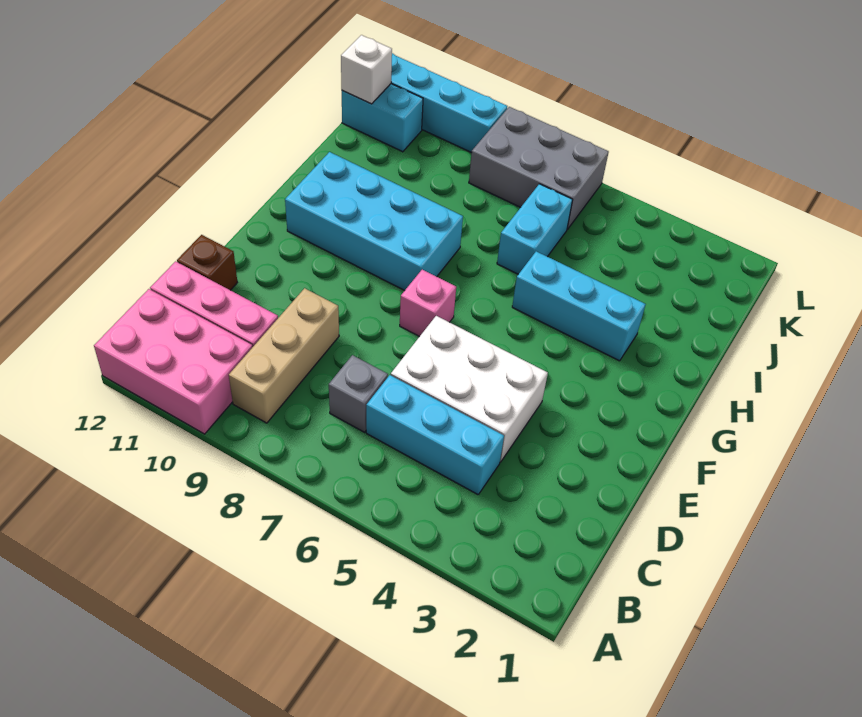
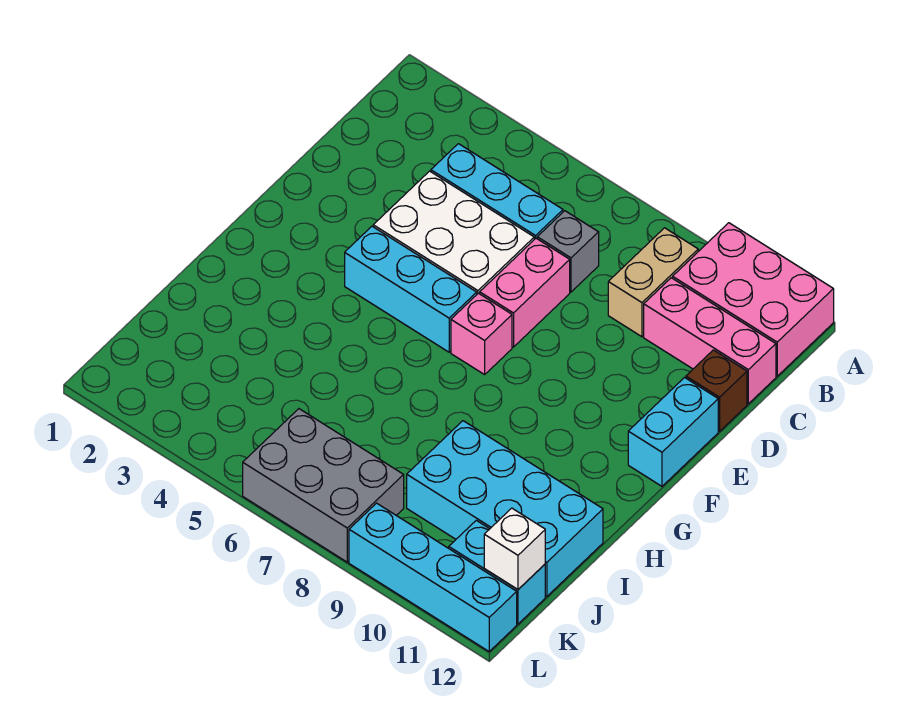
tan brick B9:D9 level 1 -> tan brick B9:C9 level 1
none -> pink brick D7:E7 level 1
cyan brick G8:H11 level 1 -> cyan brick I9:J12 level 1
cyan brick H3:H5 level 1 -> cyan brick F4:F6 level 1
cyan brick I6:J6 level 1 -> cyan brick E12:F12 level 1

